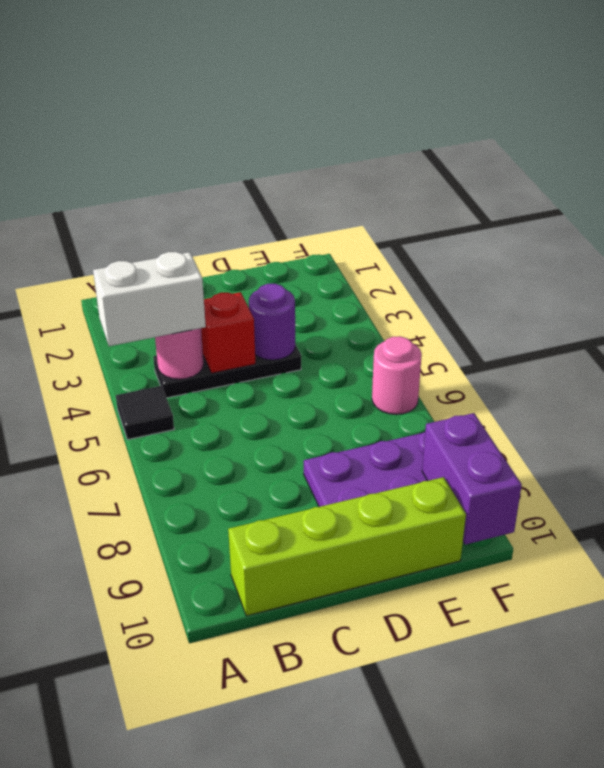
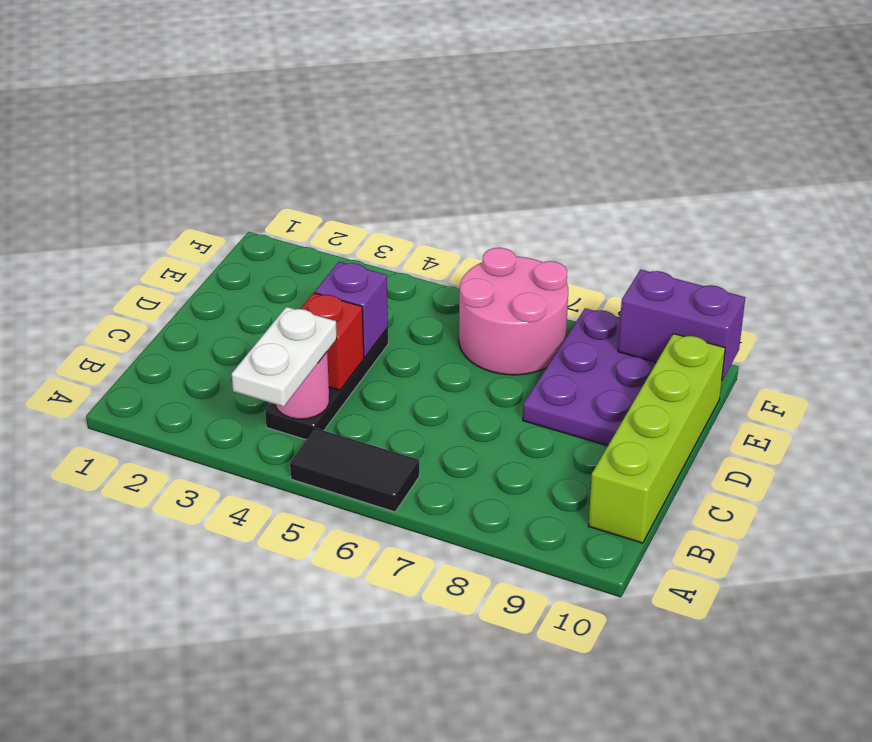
white brick A4:B4 level 3 -> white plate A4:B4 level 3
black tile A5 level 1 -> black tile A5:A6 level 1
purple round brick D4 level 2 -> purple brick D4 level 2
pink round brick F6 level 1 -> pink round brick E6:F7 level 1

